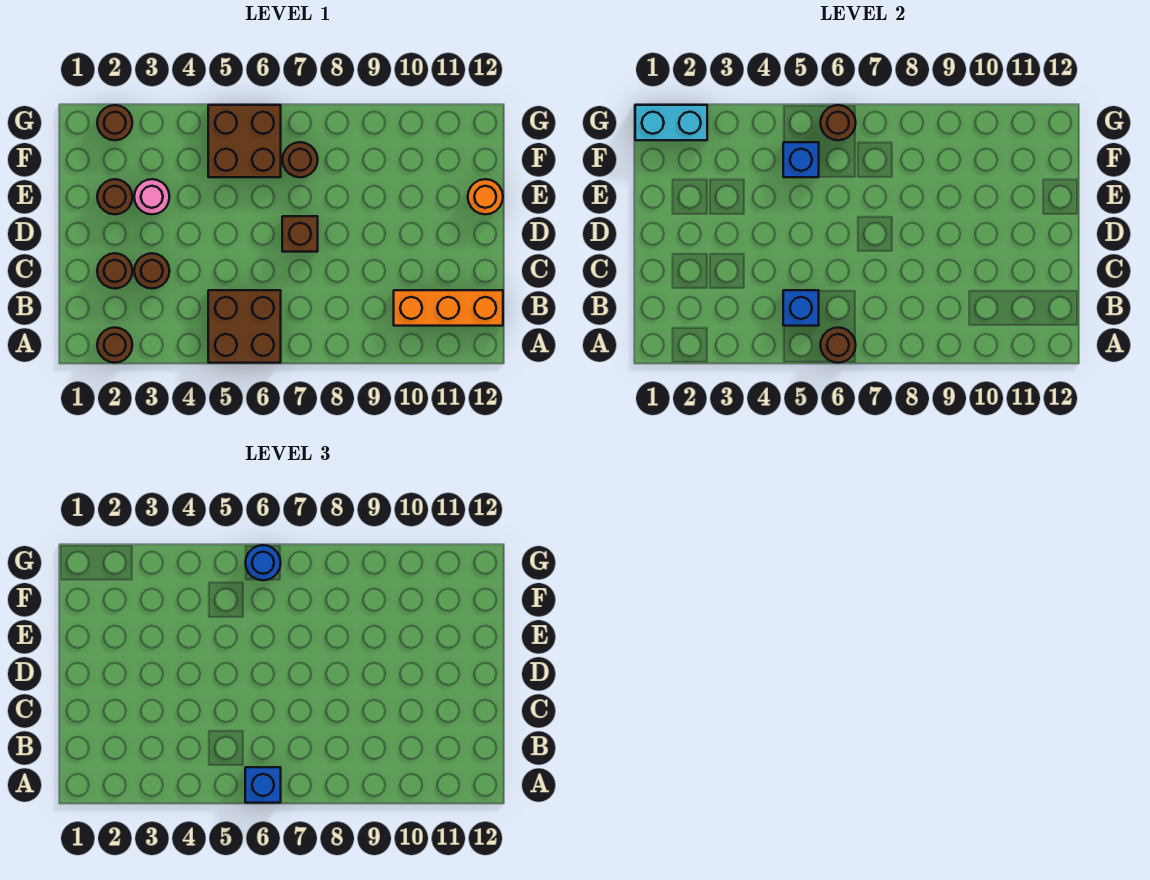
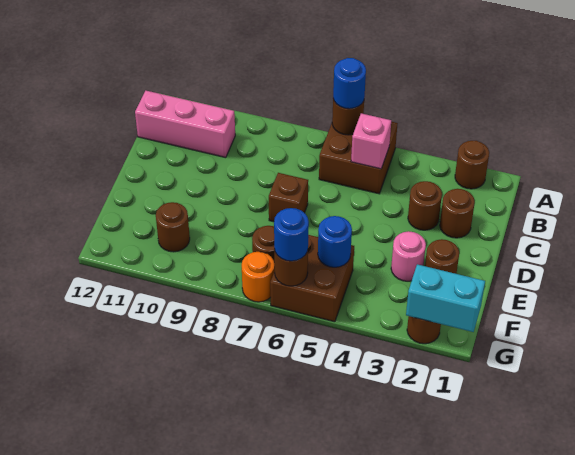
blue brick A6 level 3 -> blue round brick A6 level 3
blue brick B5 level 2 -> pink brick B5 level 2
orange brick B10:B12 level 1 -> pink brick B10:B12 level 1
orange round brick E12 level 1 -> orange round brick G7 level 1
blue brick F5 level 2 -> blue round brick F5 level 2
none -> brown round brick F10 level 1

